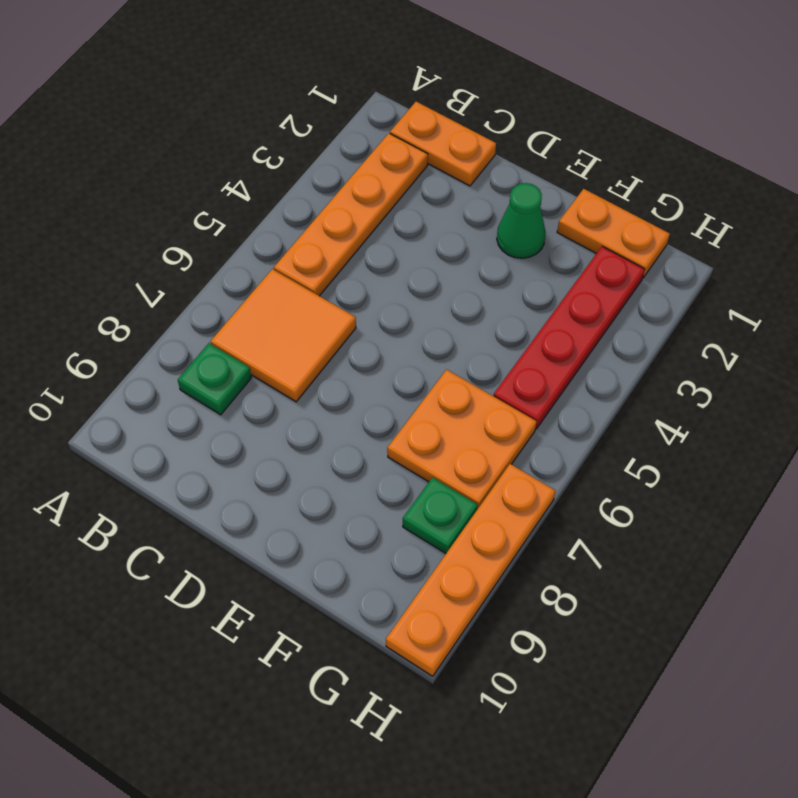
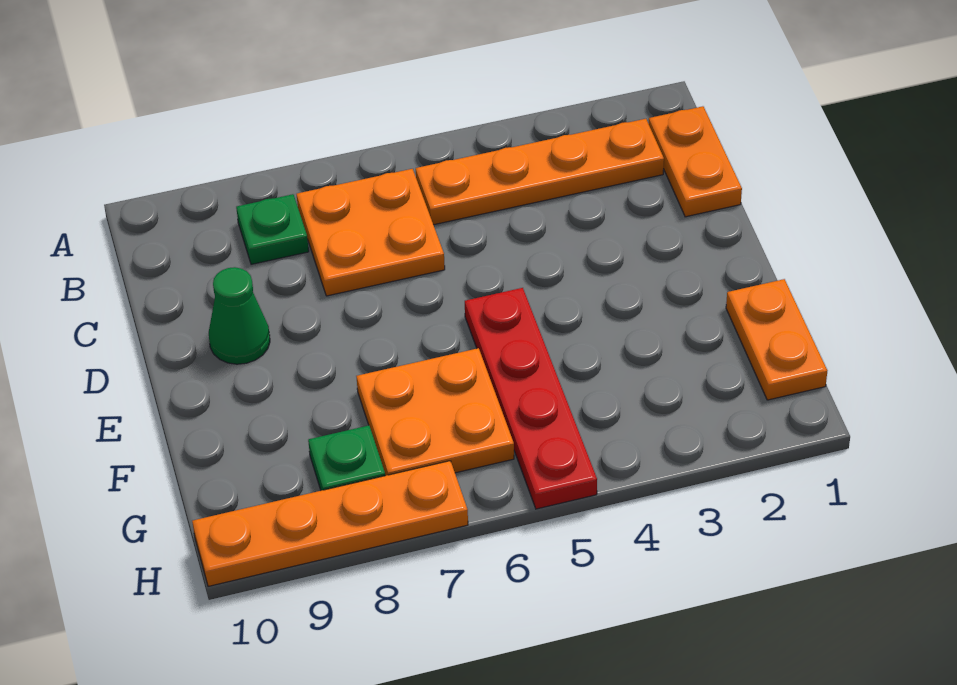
orange tile B6:C7 level 1 -> orange plate B6:C7 level 1
green cone E2 level 1 -> green cone D9 level 1
red plate G2:G5 level 1 -> red plate E5:H5 level 1

